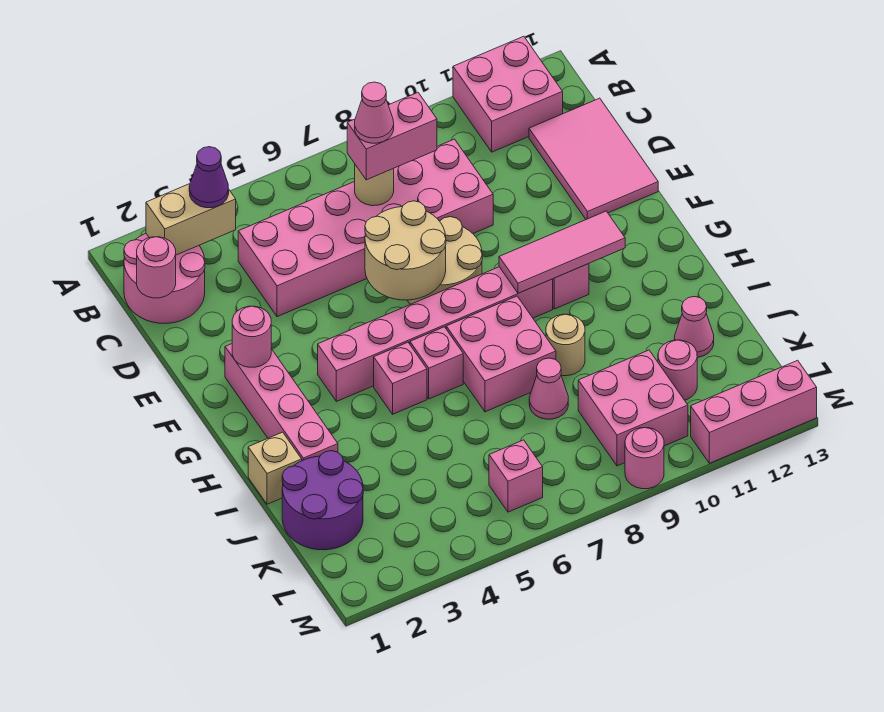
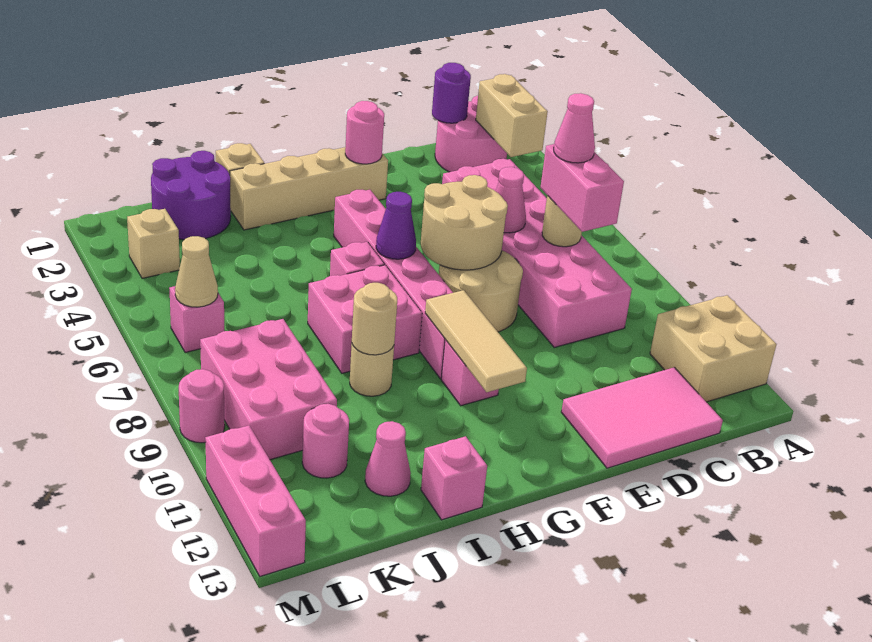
pink brick A11:B12 level 1 -> tan brick A11:B12 level 1
purple cone B3 level 3 -> purple cone G6 level 2
pink round brick C1 level 2 -> purple round brick C1 level 2
pink brick F2:I2 level 1 -> tan brick F2:I2 level 1
pink tile G9:G11 level 2 -> tan tile G9:G11 level 2
pink brick H5 level 1 -> pink brick I13 level 1
none -> tan round brick I9 level 2
pink cone J8 level 1 -> pink cone D6 level 2
pink brick K9:L10 level 1 -> pink brick K8:L10 level 1
none -> tan brick L3 level 1
none -> tan cone L6 level 2

